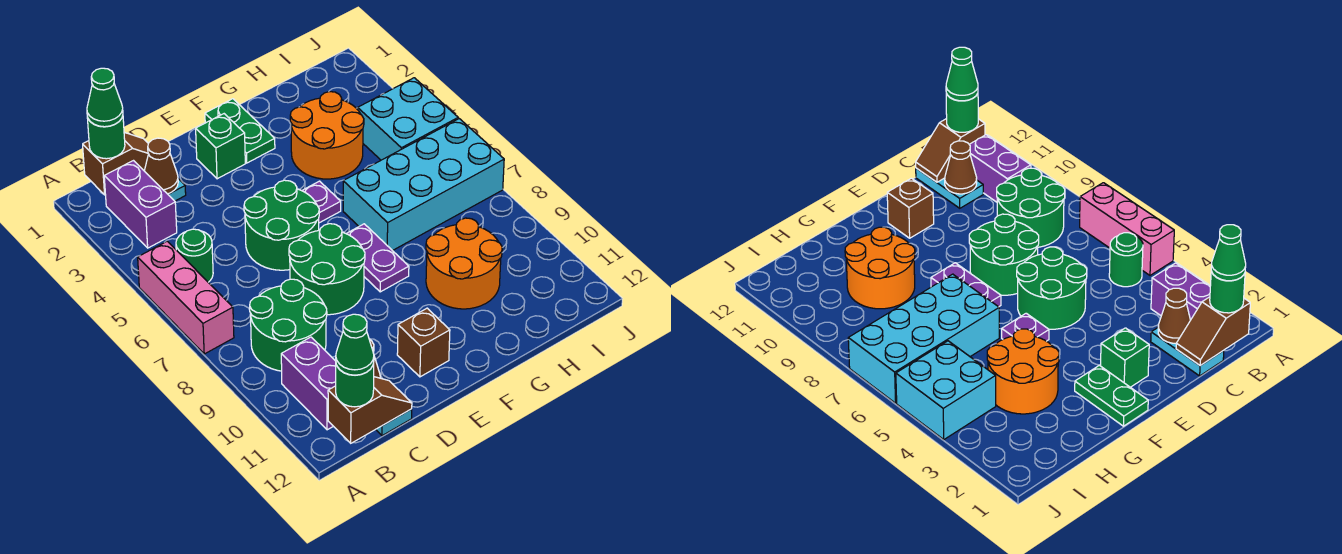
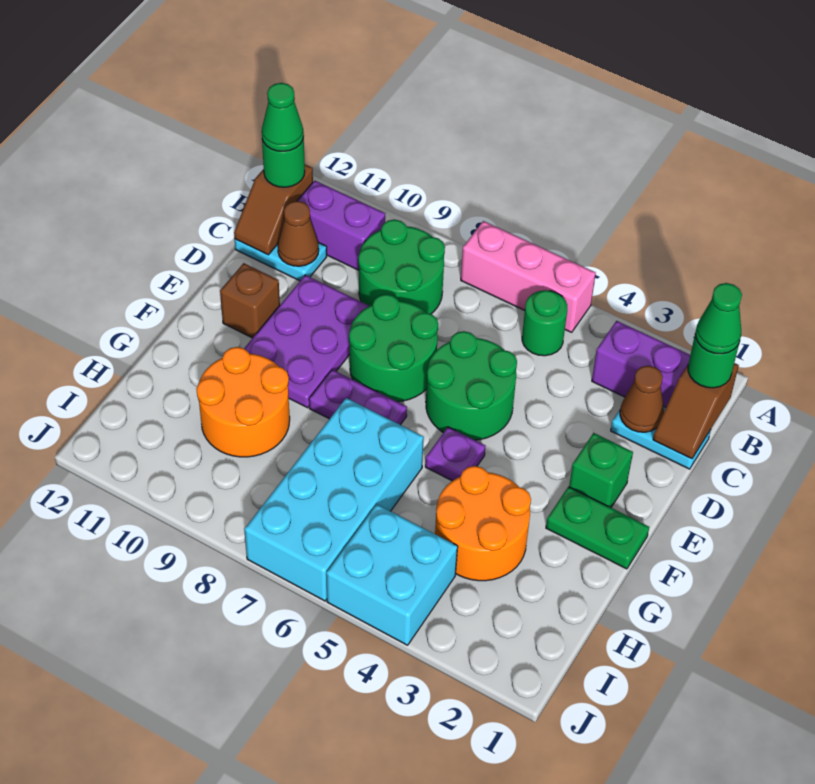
none -> purple plate D9:F10 level 1

